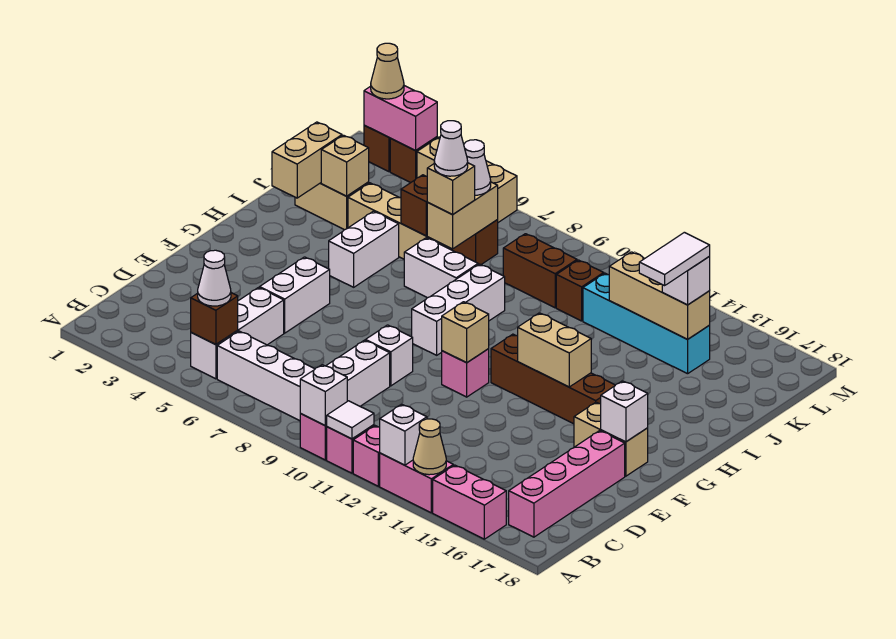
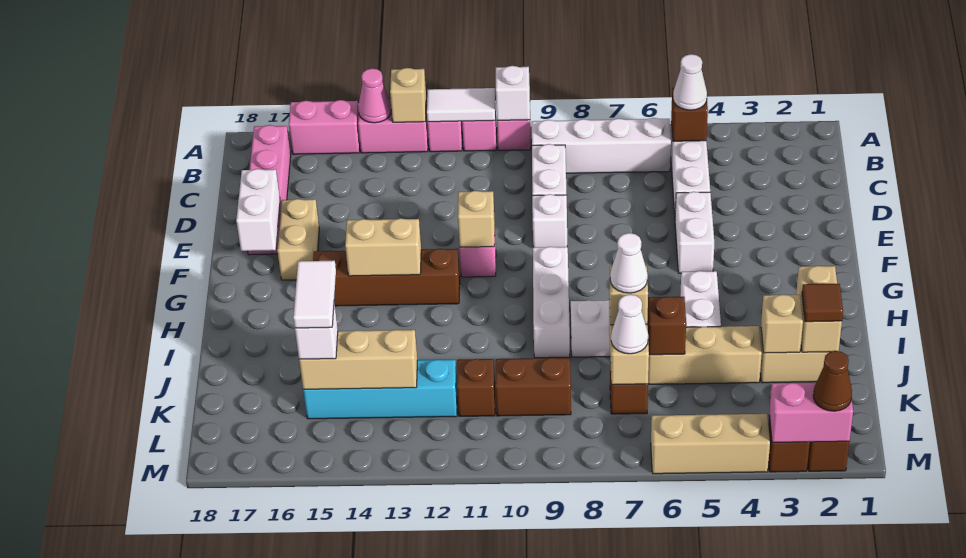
white tile A11 level 2 -> white tile A11:A12 level 2
white brick A13 level 2 -> tan brick A13 level 2
tan cone A14 level 2 -> pink cone A14 level 2
tan brick F16:F17 level 1 -> tan brick E16:F16 level 1
white brick F17 level 2 -> white brick E17:F17 level 2
none -> brown tile J2 level 3
tan cone M2 level 3 -> brown cone M2 level 3

